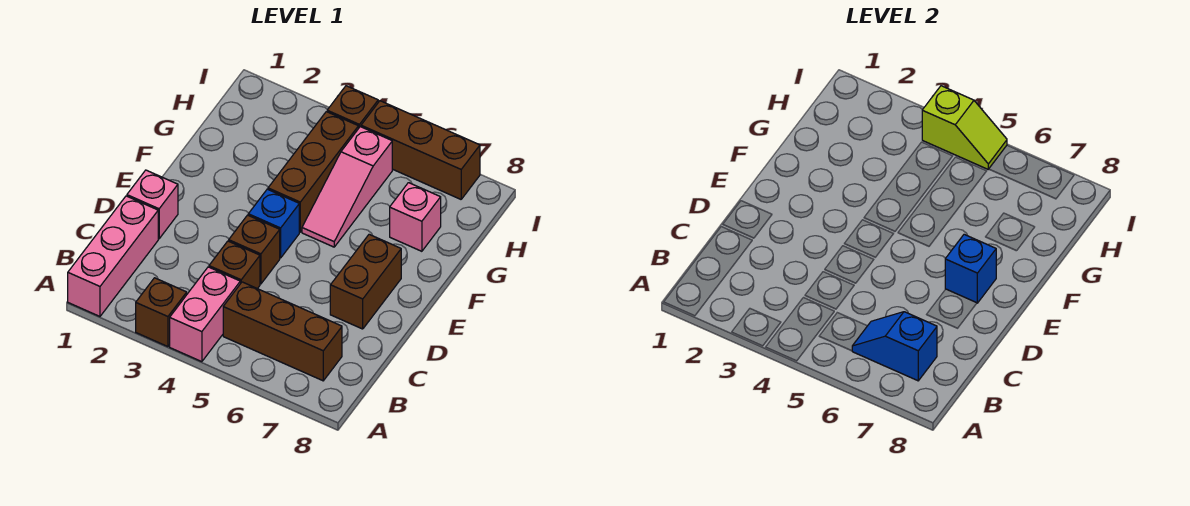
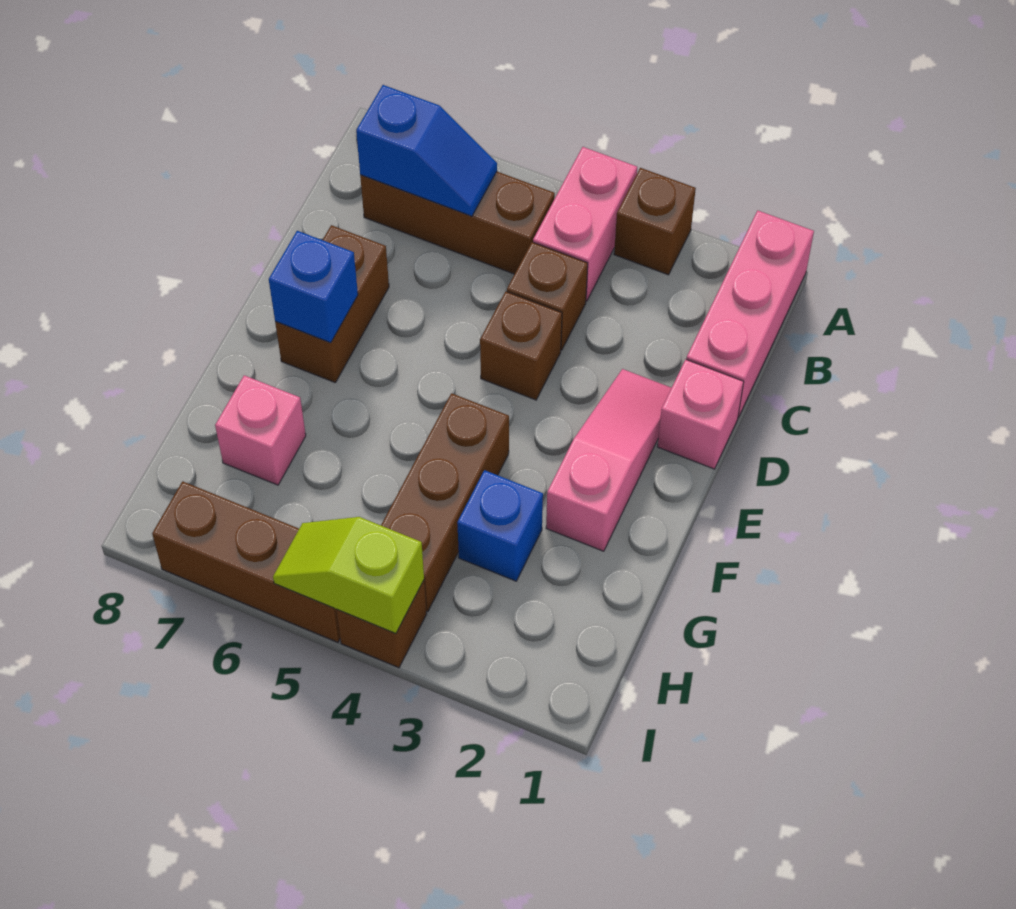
blue brick E4 level 1 -> blue brick G3 level 1
pink slope F5:H5 level 1 top H -> pink slope D2:F2 level 1 top F

